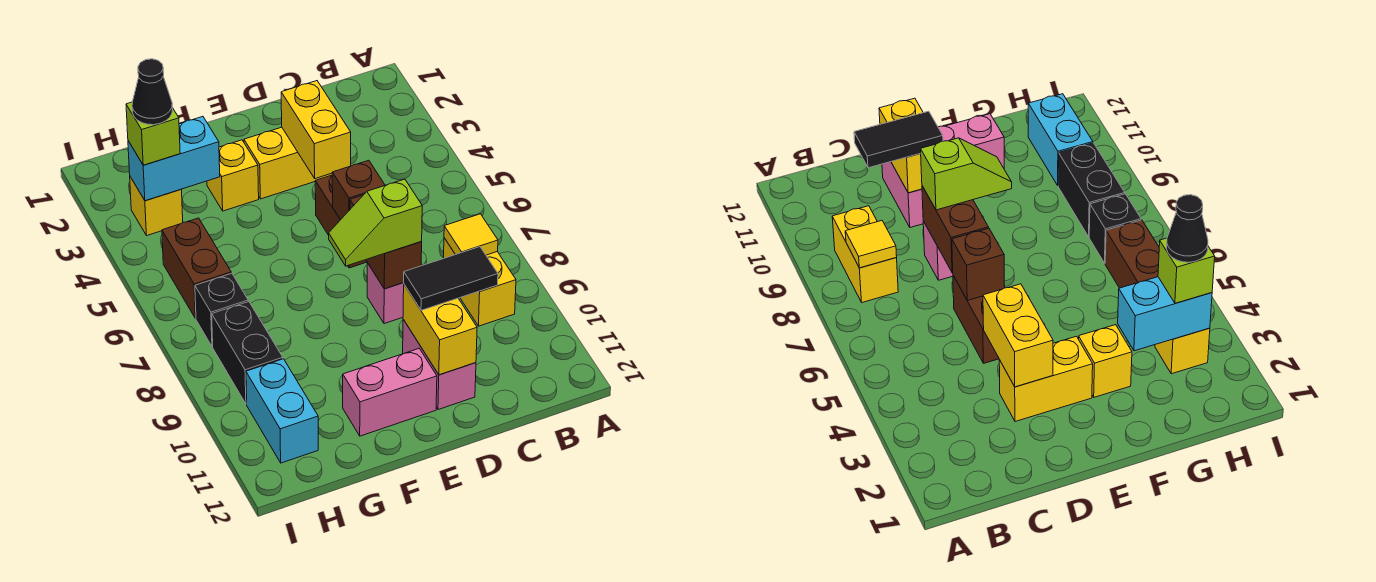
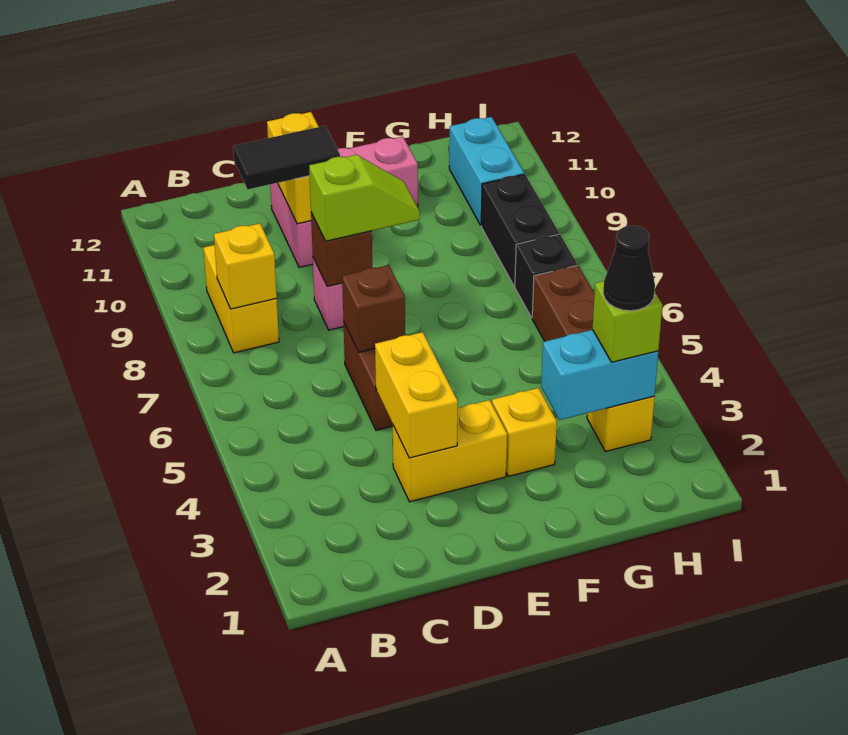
yellow tile B8 level 2 -> yellow brick B8 level 2
brown brick D7:D8 level 2 -> brown brick D8 level 2

